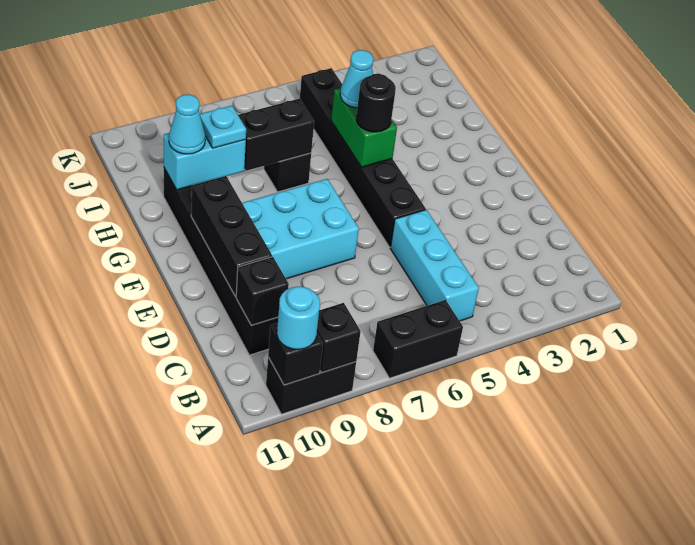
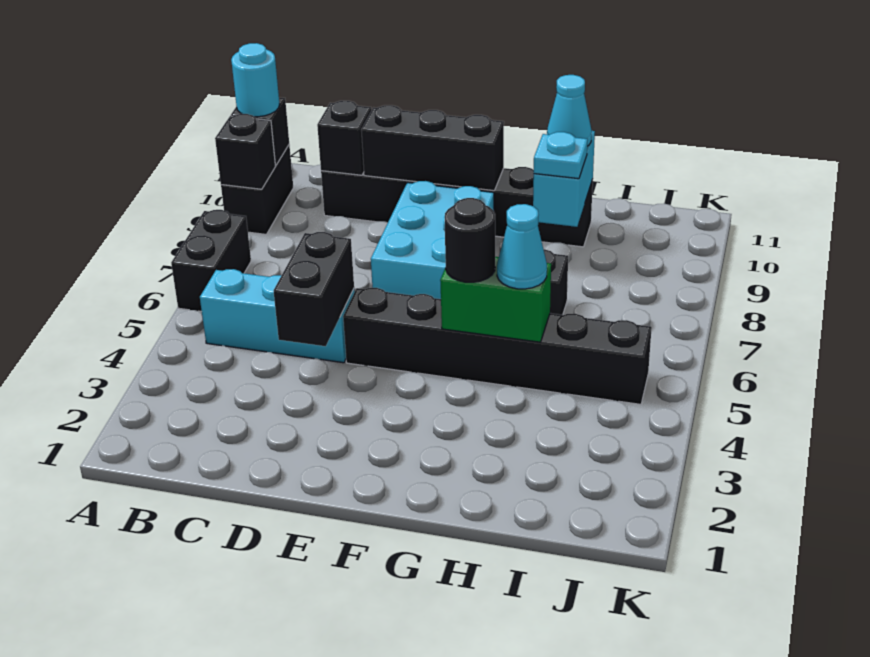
black brick H7:H8 level 2 -> black brick D4:D5 level 2

